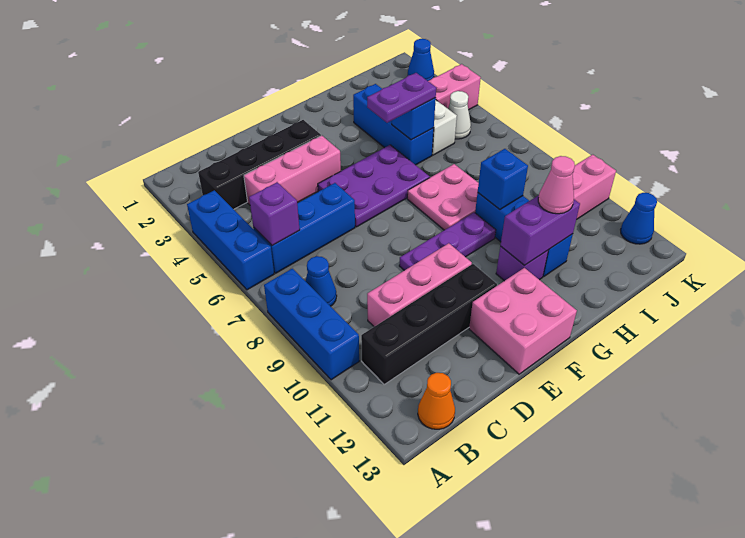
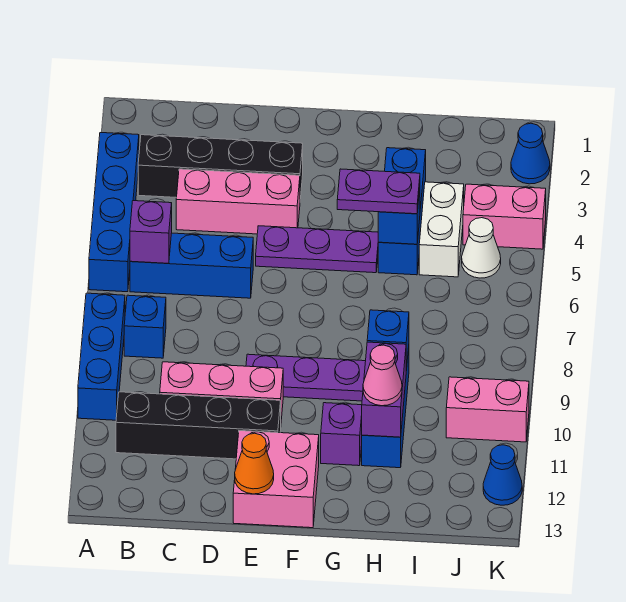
blue brick A4:A6 level 1 -> blue brick A3:A6 level 1
blue cone B8 level 1 -> blue brick B8 level 1
orange cone B13 level 1 -> orange cone E13 level 2
purple plate E5:G6 level 1 -> purple plate E5:G5 level 1
pink plate G7:H8 level 1 -> none
purple brick G11:H11 level 2 -> purple brick H10:H11 level 2

